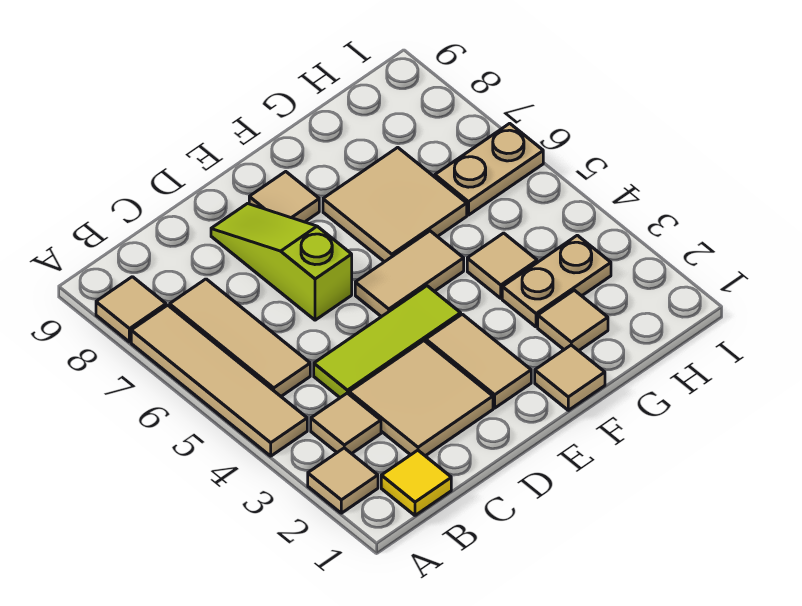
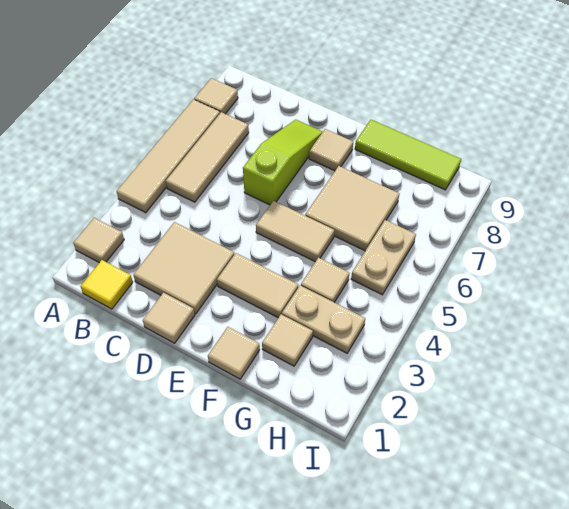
tan tile B3 level 1 -> tan tile D1 level 1
lime tile C4:E4 level 1 -> lime tile F9:H9 level 1
tan tile E2:E3 level 1 -> tan tile E3:F3 level 1
tan plate H6:I6 level 1 -> tan plate H5:H6 level 1

